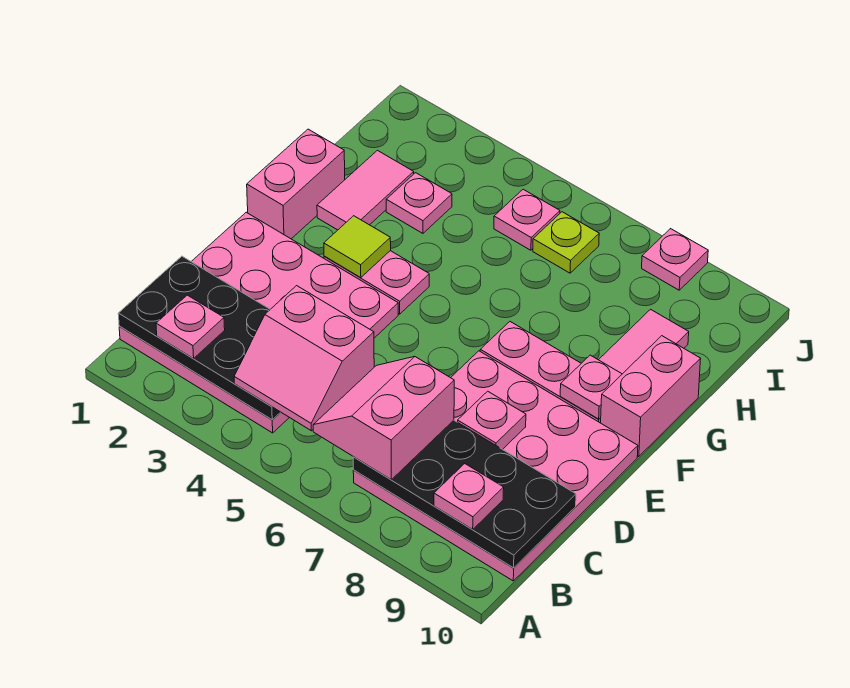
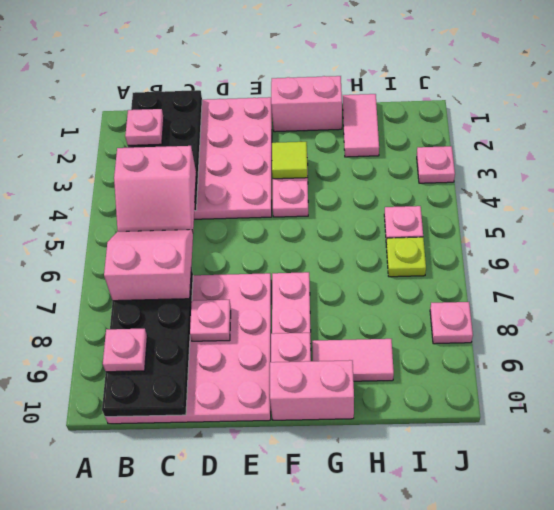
pink slope B4:C5 level 3 top C -> pink slope B4:C5 level 3 top 4
pink tile G2:H2 level 1 -> pink tile H1:H2 level 1
pink plate H3 level 1 -> pink plate J3 level 1

